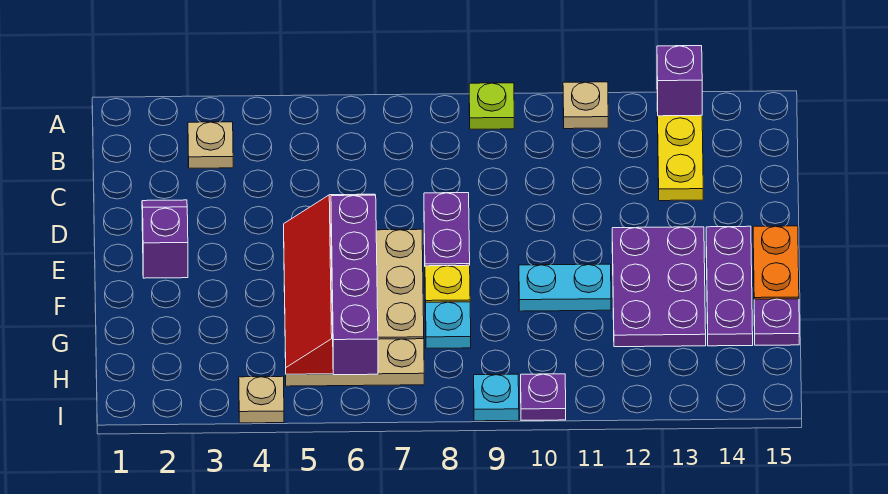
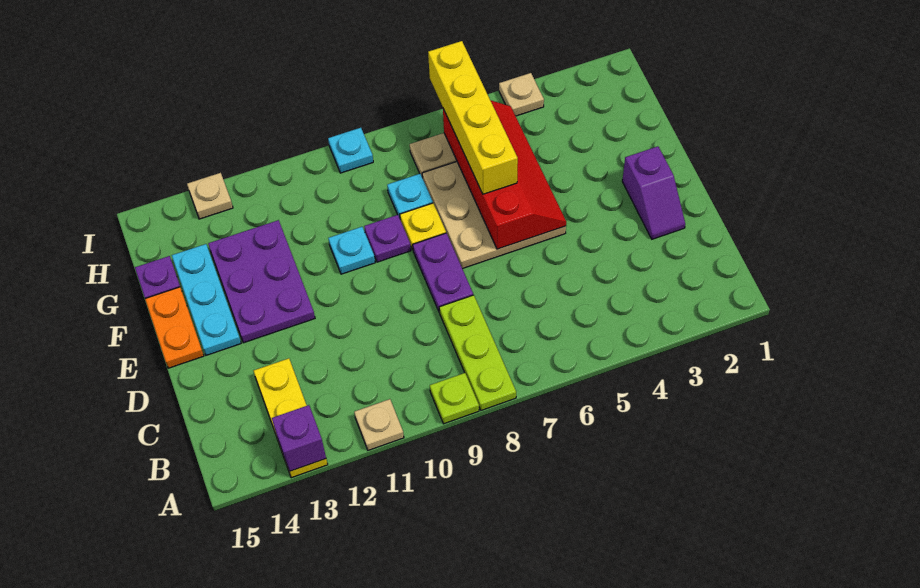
none -> lime plate A8:C8 level 1
tan plate B3 level 1 -> tan plate I13 level 1
purple plate E14:G14 level 1 -> cyan plate E14:G14 level 1
purple brick F6:I6 level 3 -> yellow brick F6:I6 level 3
cyan plate F10:F11 level 1 -> cyan plate F10 level 1
purple plate I10 level 1 -> purple plate F9 level 1

